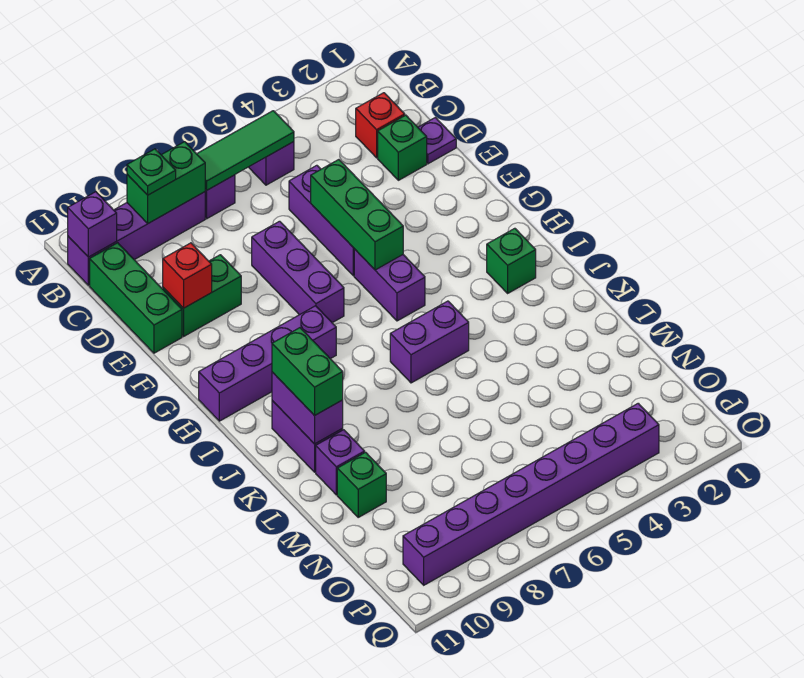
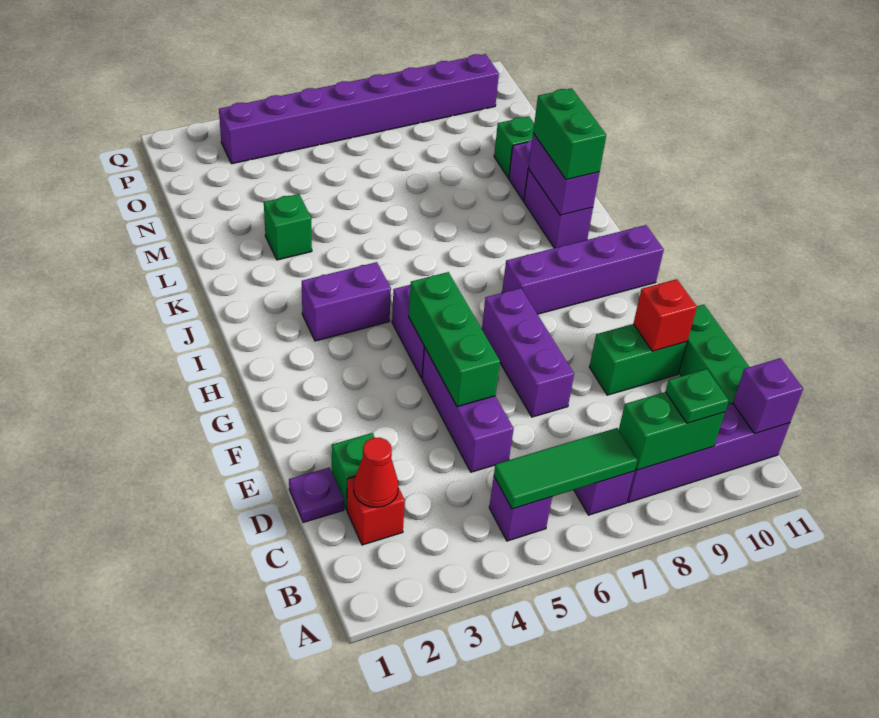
none -> red cone C2 level 2
green brick I2 level 1 -> green brick L3 level 1
purple brick J5:J6 level 1 -> purple brick I3:I4 level 1

